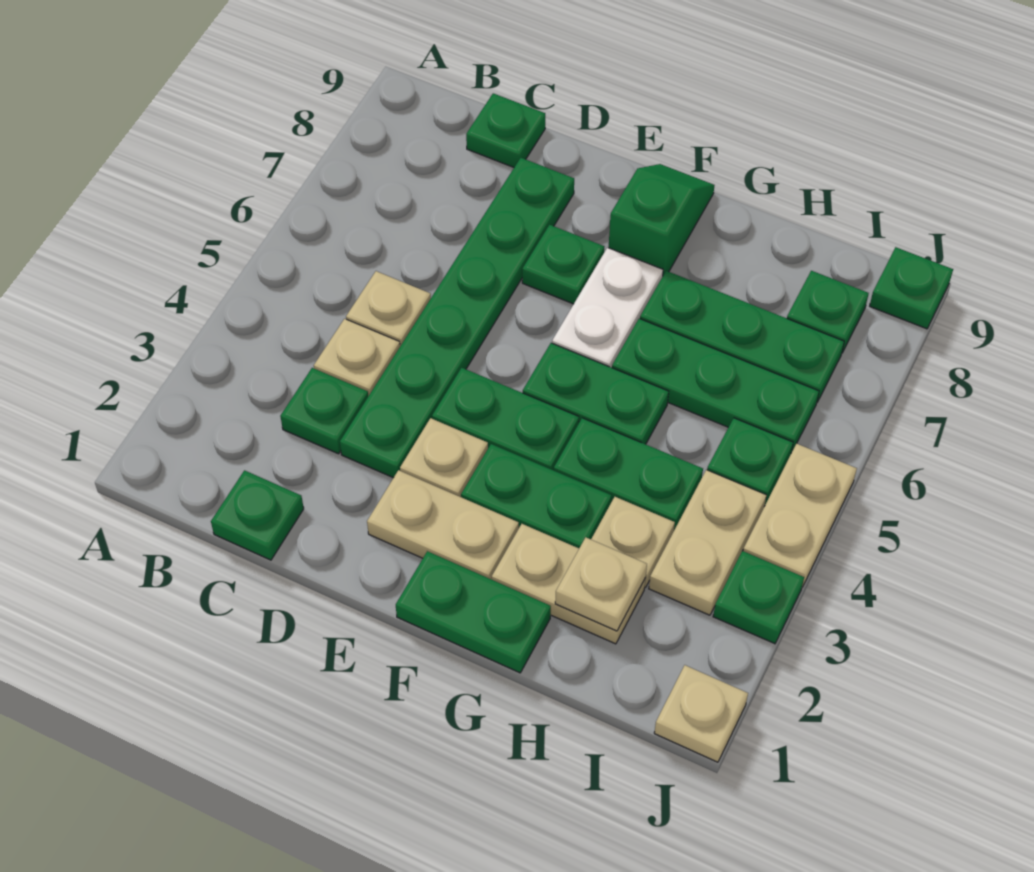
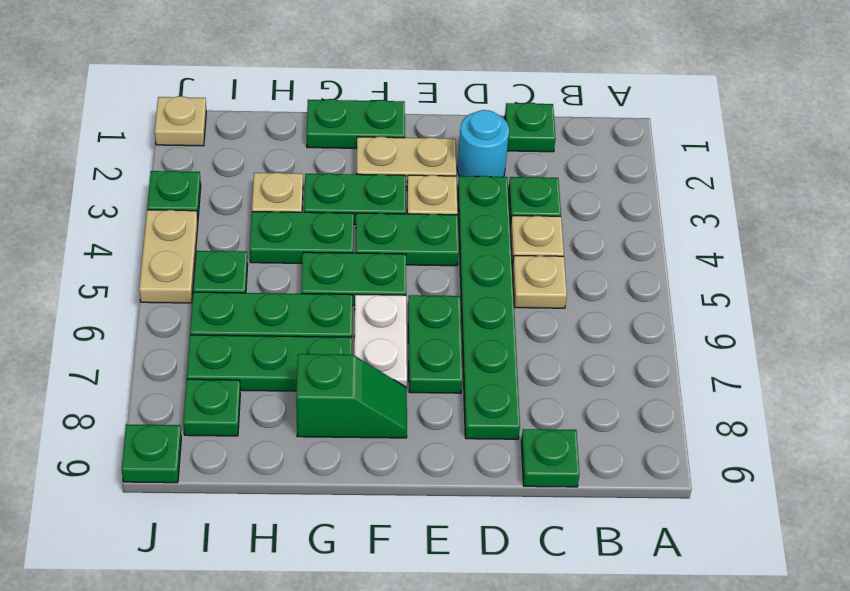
none -> cyan round brick D2 level 1
green plate E7 level 1 -> green plate E6:E7 level 1
green slope F8:F9 level 1 top 8 -> green slope F8:G8 level 1 top G
tan plate G2:H2 level 1 -> none
tan plate H2 level 2 -> none
tan plate I3:I4 level 1 -> none

